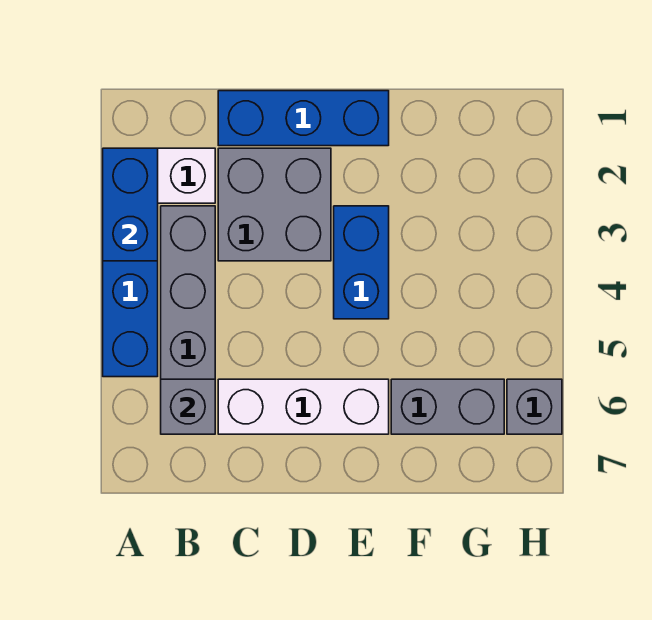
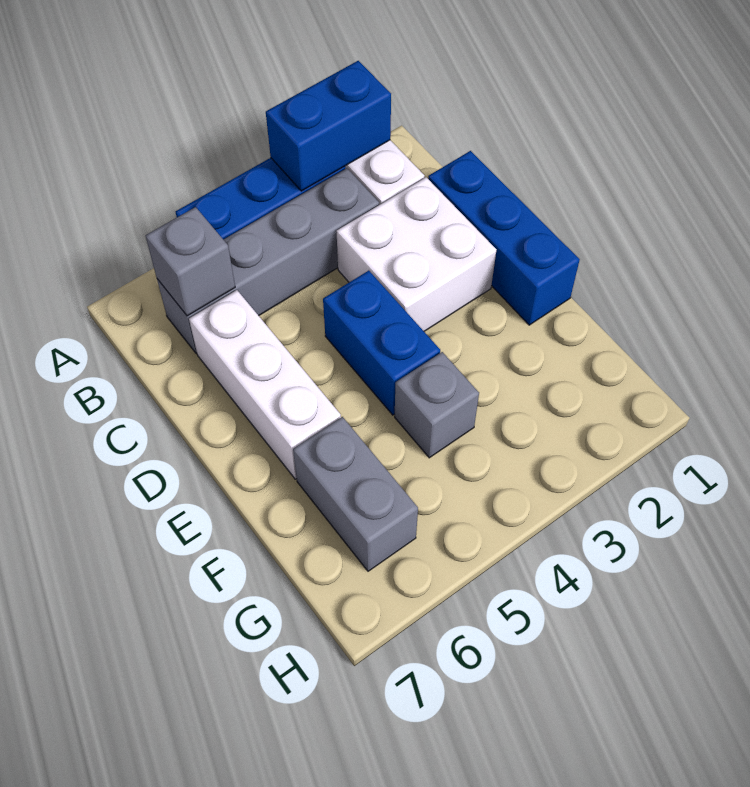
grey brick C2:D3 level 1 -> white brick C2:D3 level 1
blue brick E3:E4 level 1 -> blue brick D4:E4 level 1
grey brick H6 level 1 -> grey brick F4 level 1

